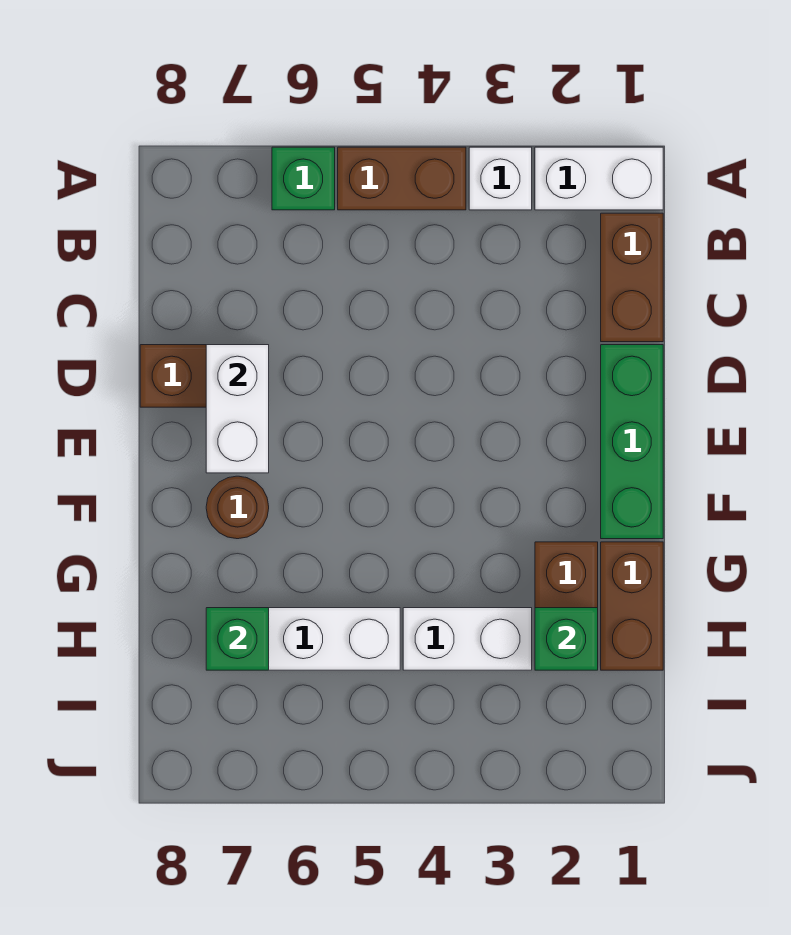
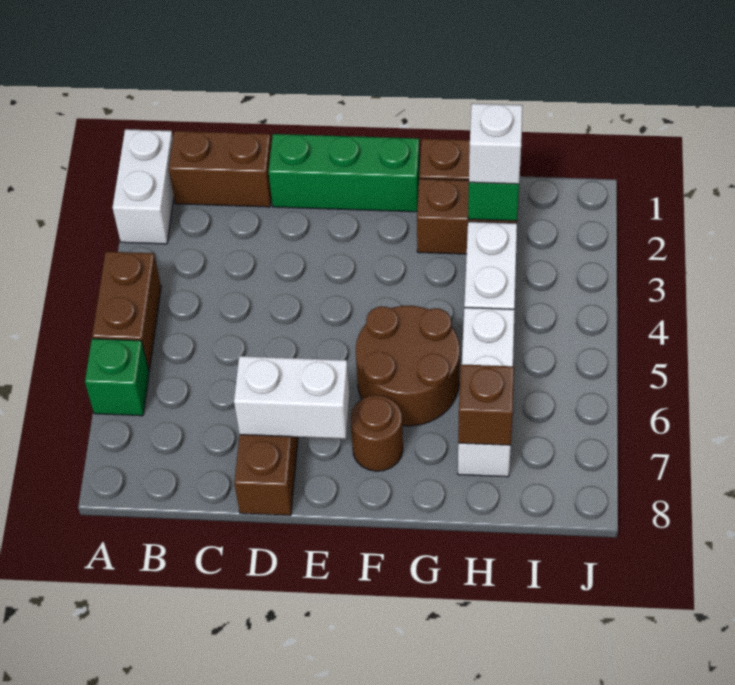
white brick A3 level 1 -> white brick H2 level 3
none -> brown round brick F5:G6 level 1
green brick H7 level 2 -> brown brick H7 level 2

